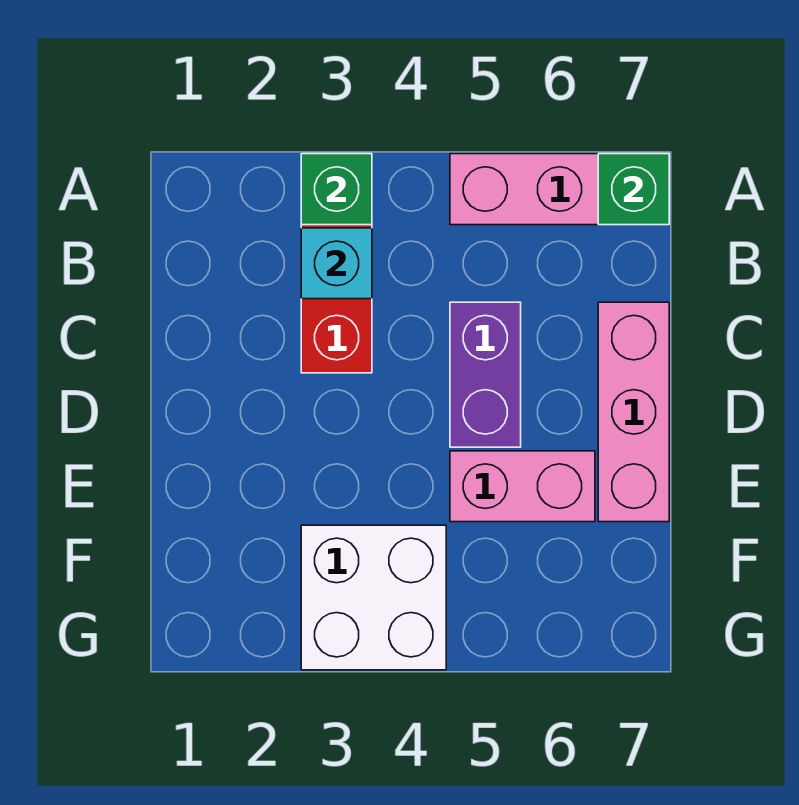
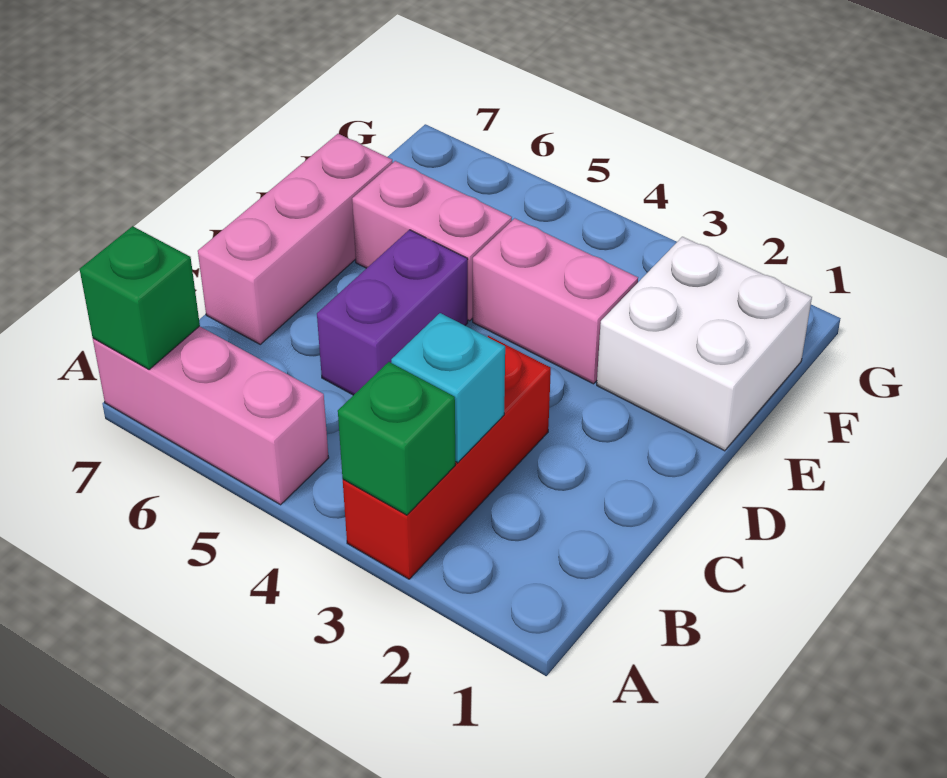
none -> pink brick E3:E4 level 1
white brick F3:G4 level 1 -> white brick E1:F2 level 1

